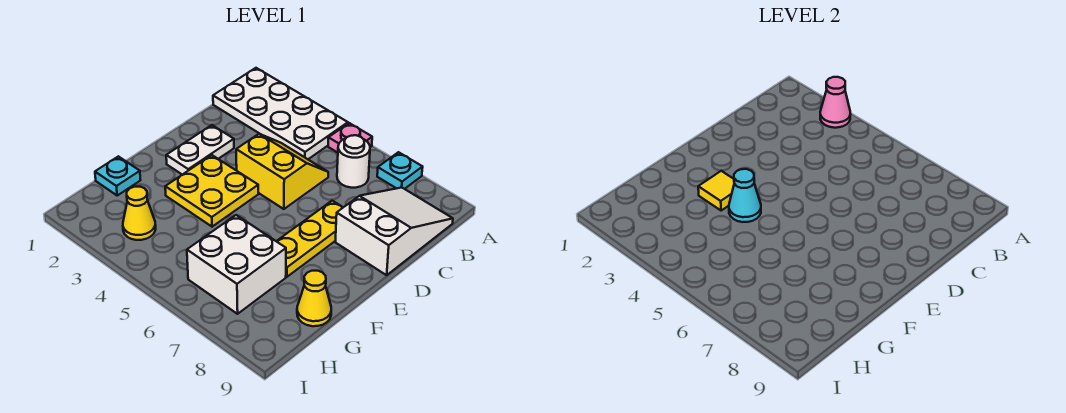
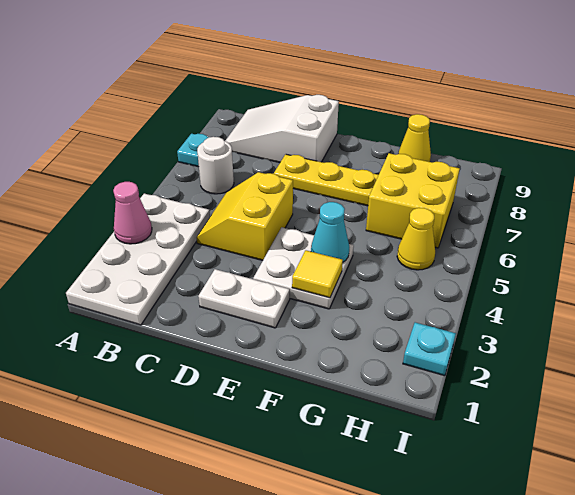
pink plate A5 level 1 -> none
yellow plate E3:F4 level 1 -> white plate E3:F4 level 1
cyan plate G1 level 1 -> cyan plate I2 level 1
white brick G6:H7 level 1 -> yellow brick G6:H7 level 1
yellow cone H3 level 1 -> yellow cone H5 level 1

